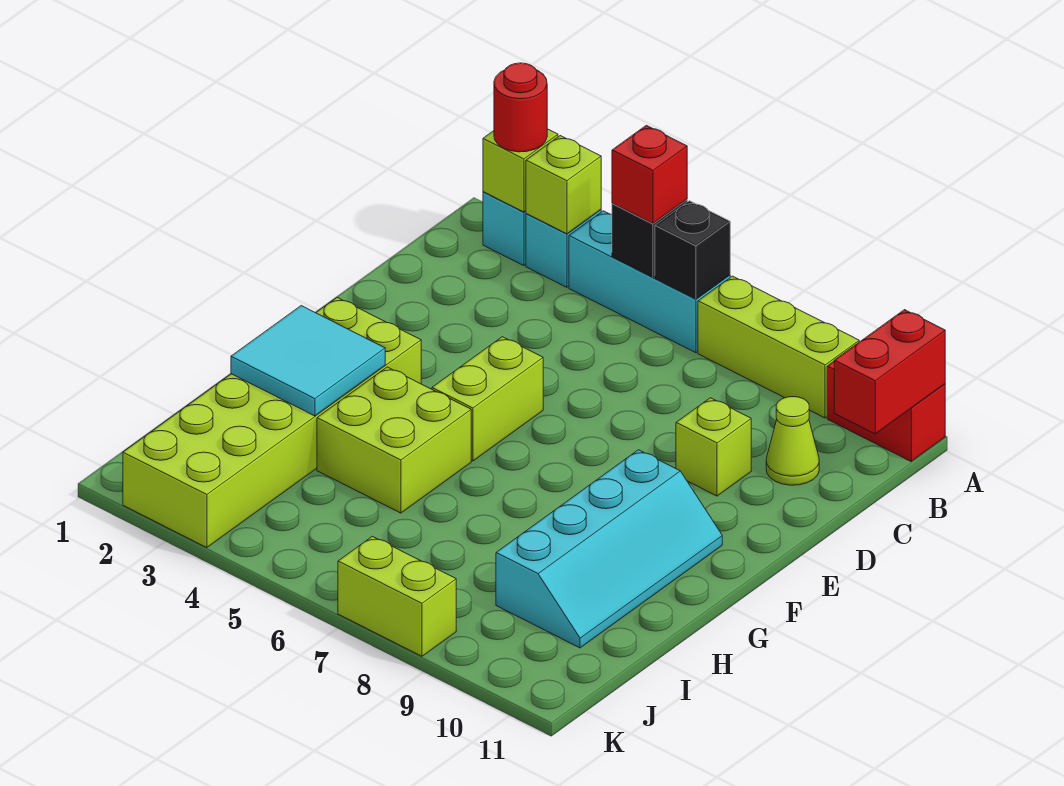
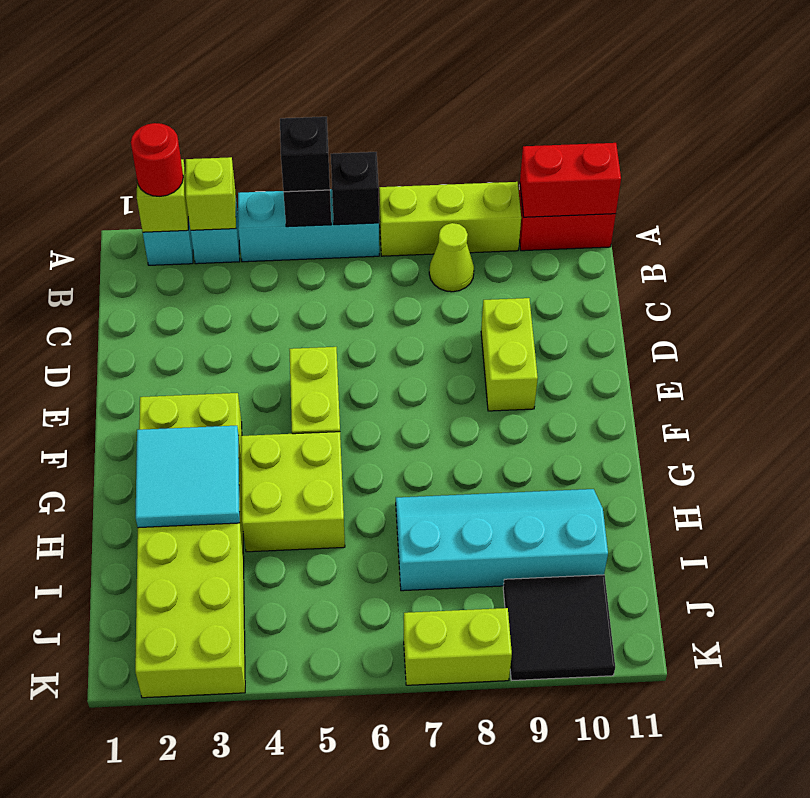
red brick A5 level 3 -> black brick A5 level 3
red brick A11:B11 level 2 -> red brick A10:A11 level 2
lime cone C10 level 1 -> lime cone B8 level 1
lime brick D9 level 1 -> lime brick D9:E9 level 1
cyan slope F9:I10 level 1 top 9 -> cyan slope H7:I10 level 1 top I
none -> black tile J9:K10 level 1

